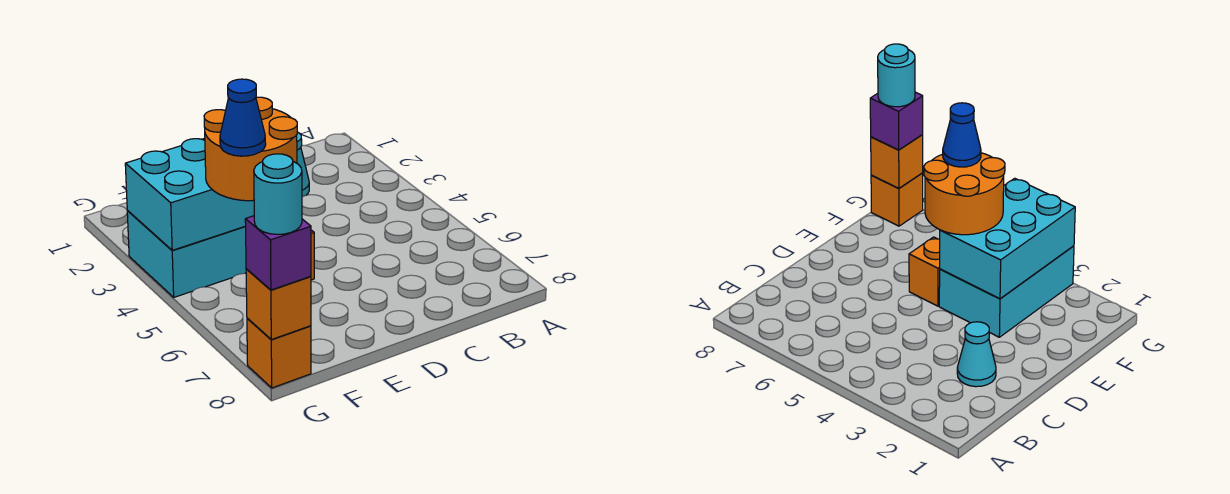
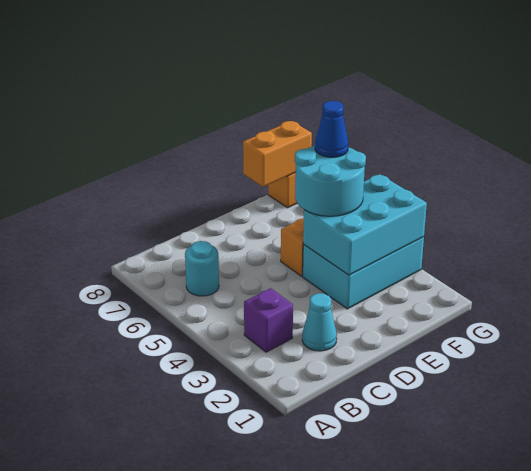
orange round brick E4:F5 level 3 -> cyan round brick E4:F5 level 3
orange brick G8 level 2 -> orange brick F8:G8 level 2
purple brick G8 level 3 -> purple brick B3 level 1
cyan round brick G8 level 4 -> cyan round brick B6 level 1

